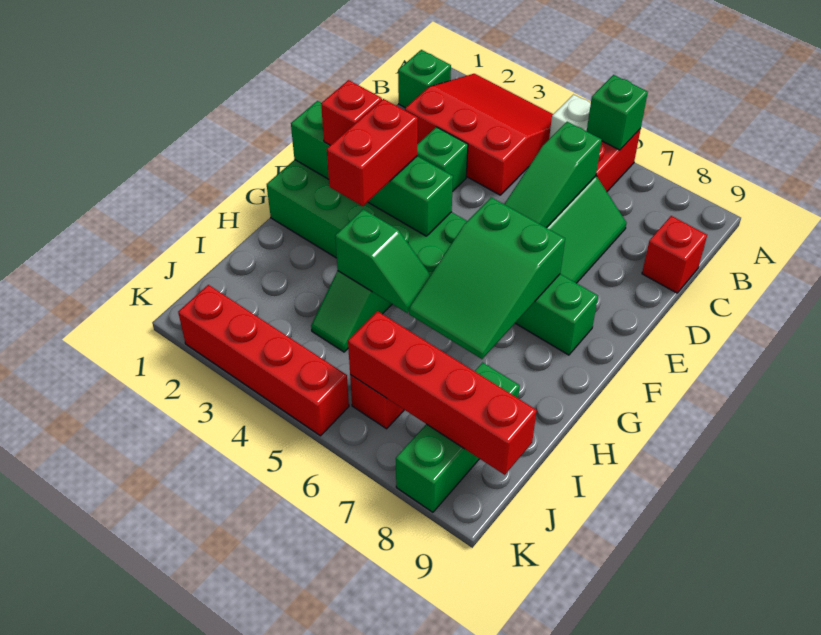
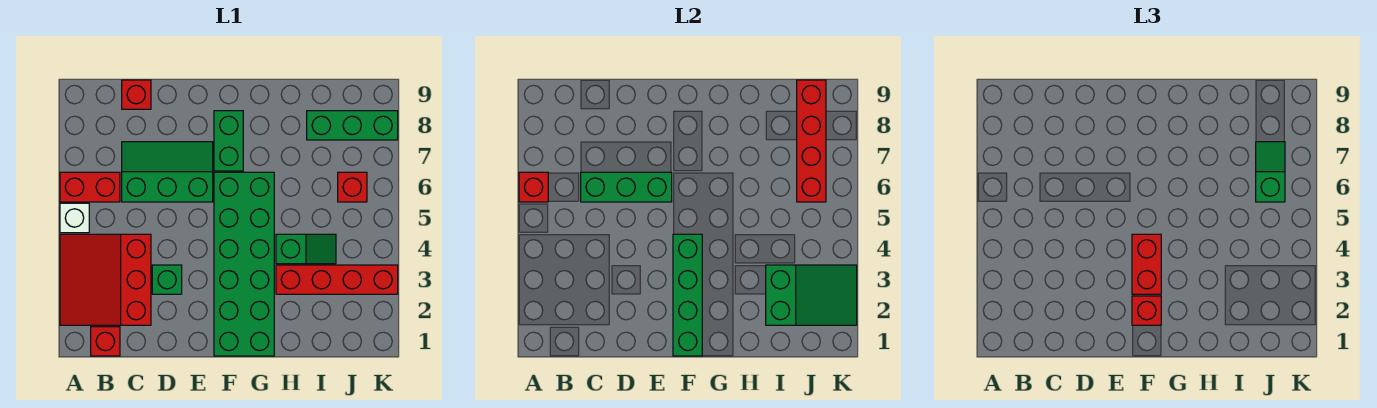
green brick A6 level 2 -> red brick A6 level 2
green brick B1 level 1 -> red brick B1 level 1
green slope C6:E6 level 2 top C -> green brick C6:E6 level 2
red brick F3:G3 level 3 -> red brick F3:F4 level 3
green slope F6:H7 level 2 top F -> green slope I2:K3 level 2 top I
green slope H4:H5 level 2 top 4 -> green slope J6:J7 level 3 top 6
red brick K2:K5 level 1 -> red brick H3:K3 level 1

